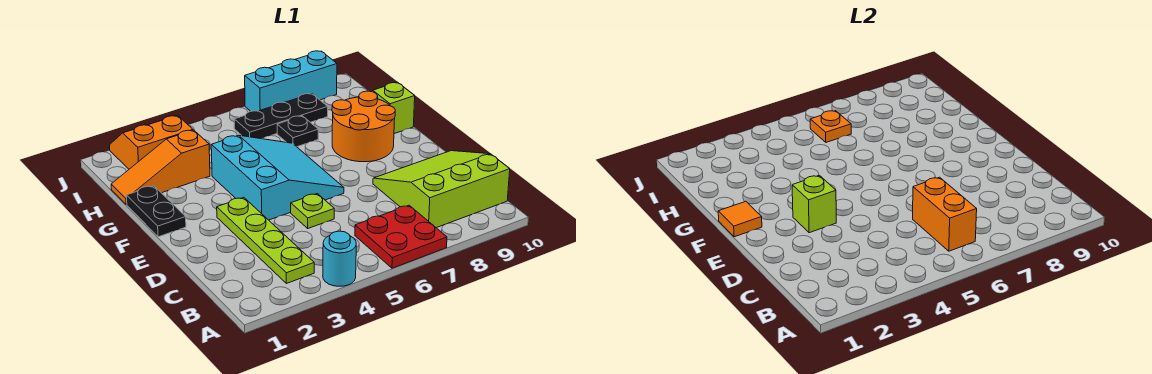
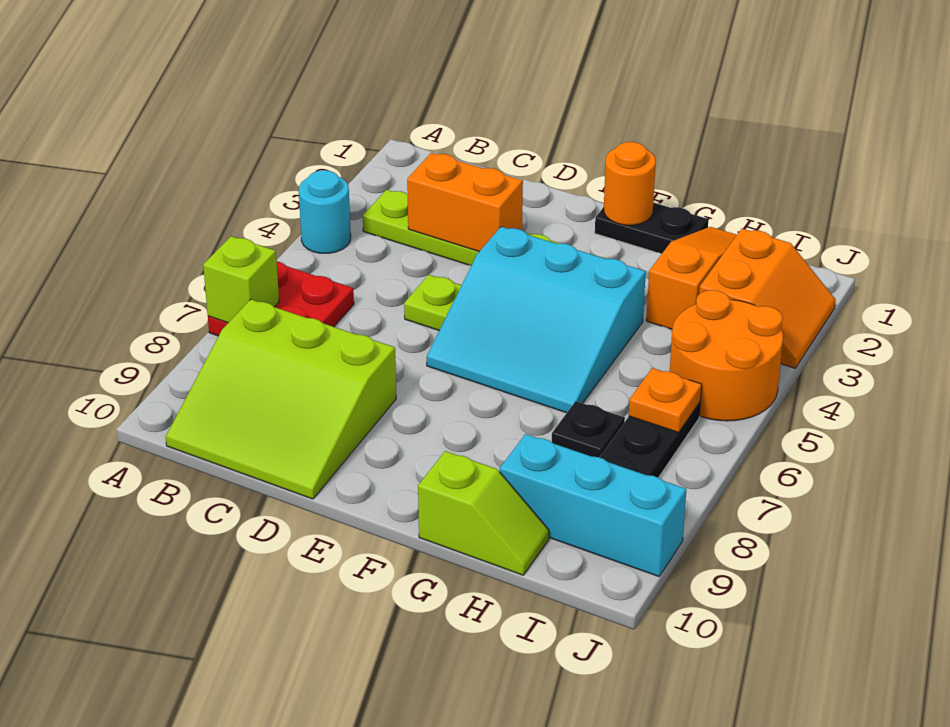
orange brick B6:C6 level 2 -> orange brick C3:D3 level 2
lime slope B8:D10 level 1 top B -> lime slope B8:D10 level 1 top 8
lime brick E3 level 2 -> lime brick A7 level 2
orange tile F1 level 2 -> orange round brick F1 level 2
orange round brick F8:G9 level 1 -> orange round brick I4:J5 level 1
cyan brick J7:J9 level 1 -> cyan brick H9:J9 level 1

